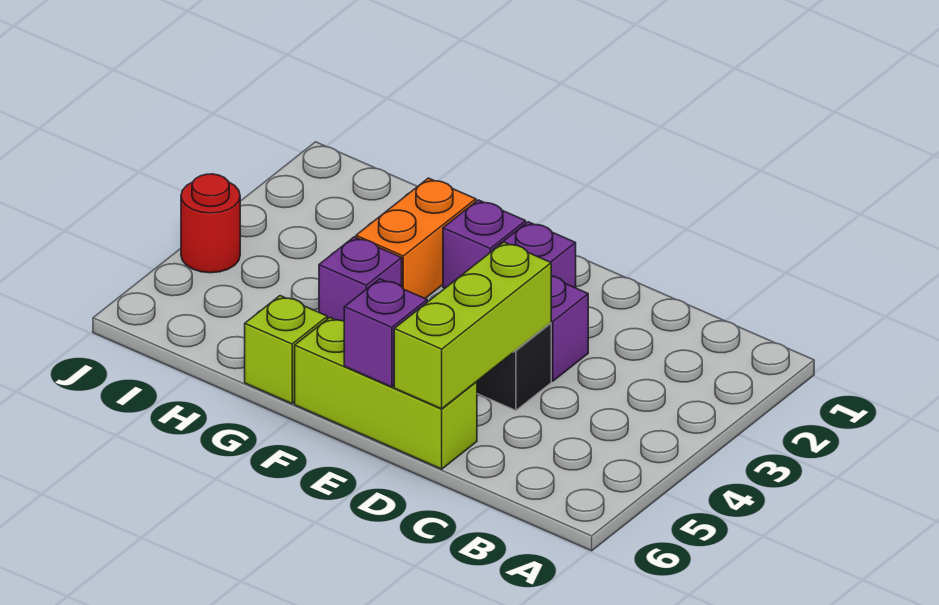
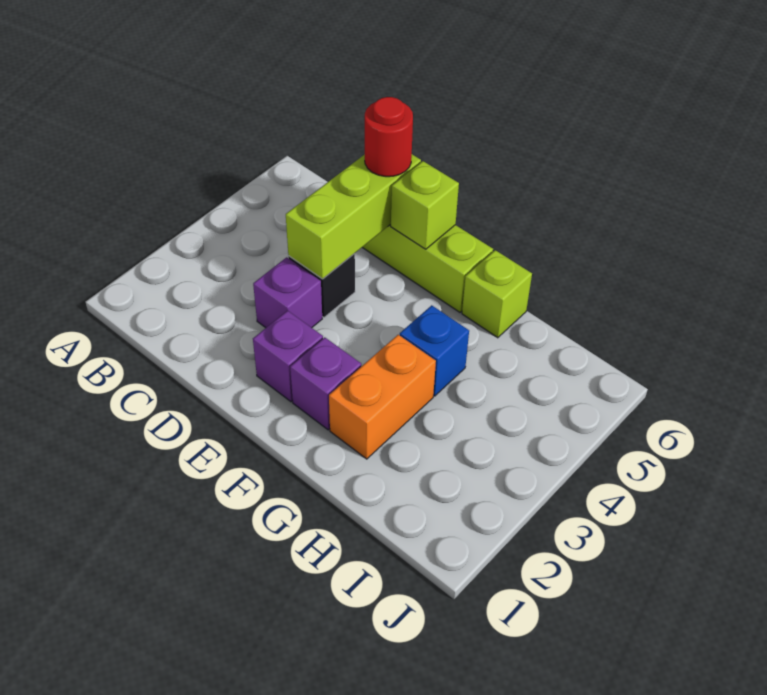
purple brick E6 level 2 -> lime brick E6 level 2
purple brick G4 level 1 -> blue brick G4 level 1
red round brick J4 level 1 -> red round brick D6 level 3

